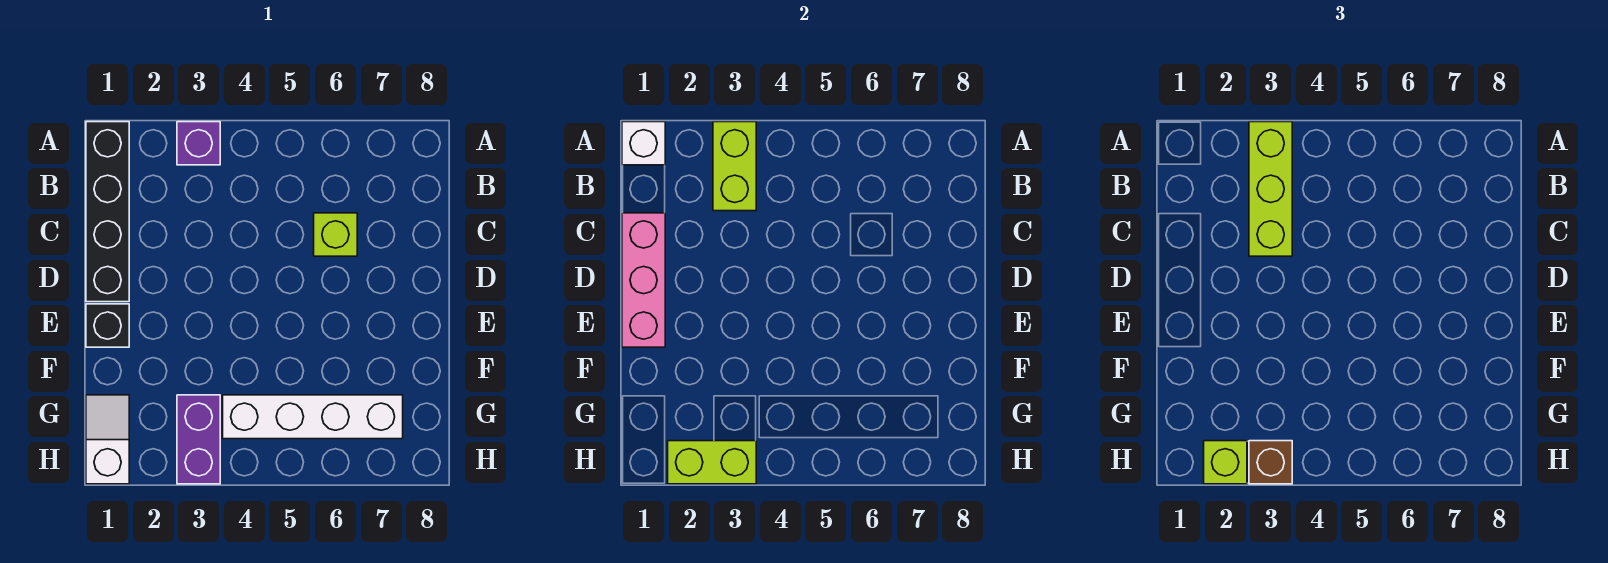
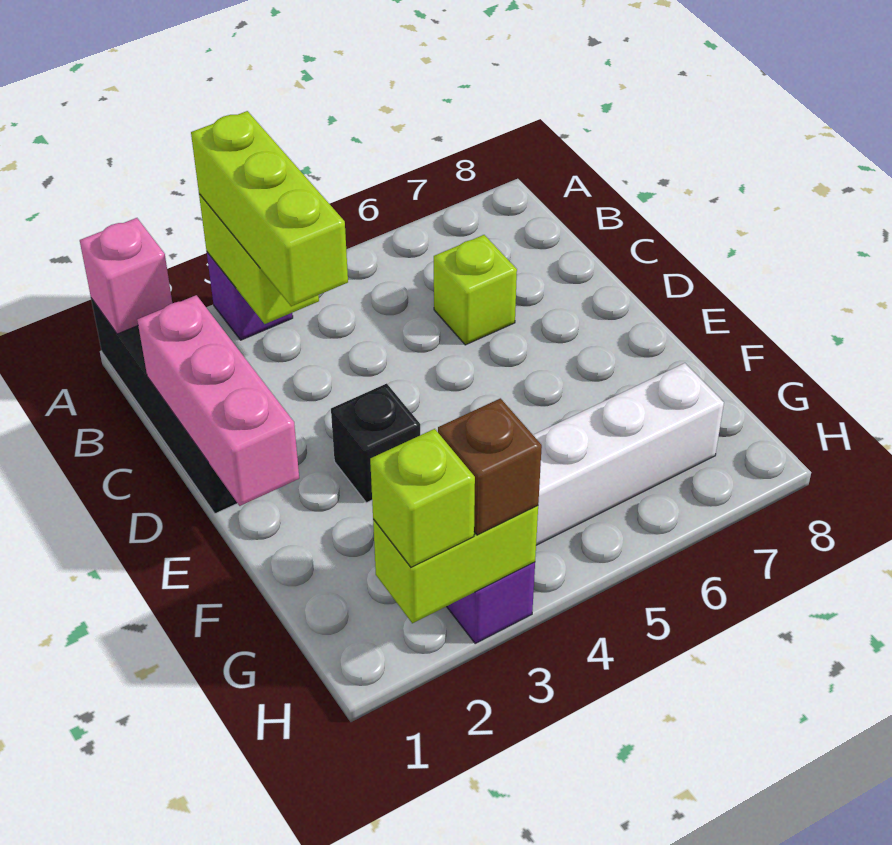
white brick A1 level 2 -> pink brick A1 level 2
black brick E1 level 1 -> black brick E3 level 1
white slope G1:H1 level 1 top H -> none

